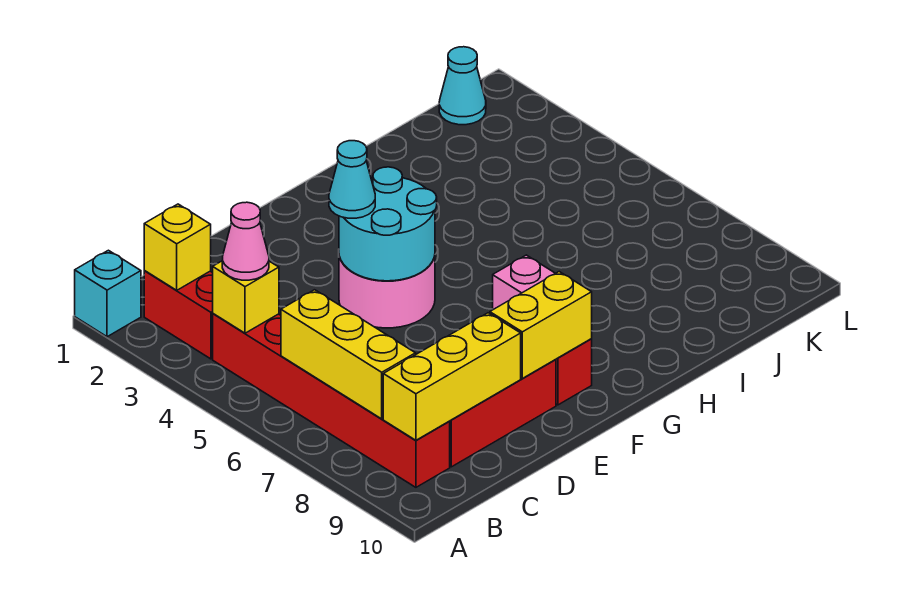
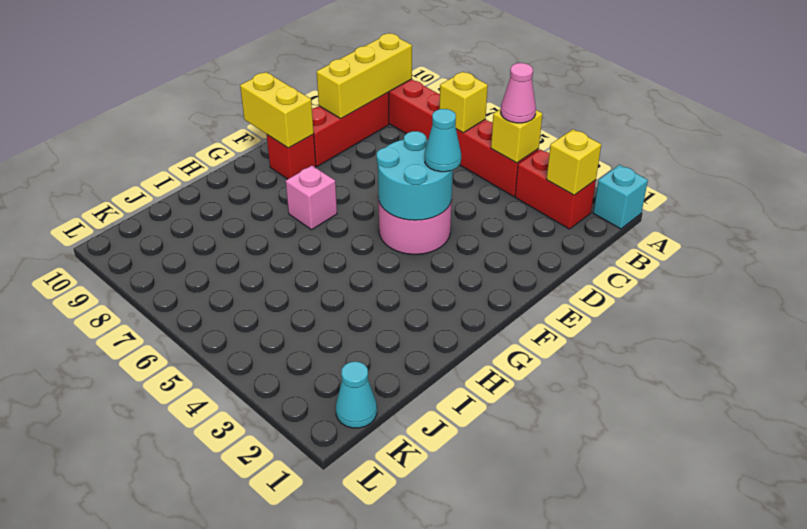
yellow brick B6:B8 level 2 -> yellow brick B6 level 2
yellow brick E9:F9 level 2 -> yellow brick F9:F10 level 2

